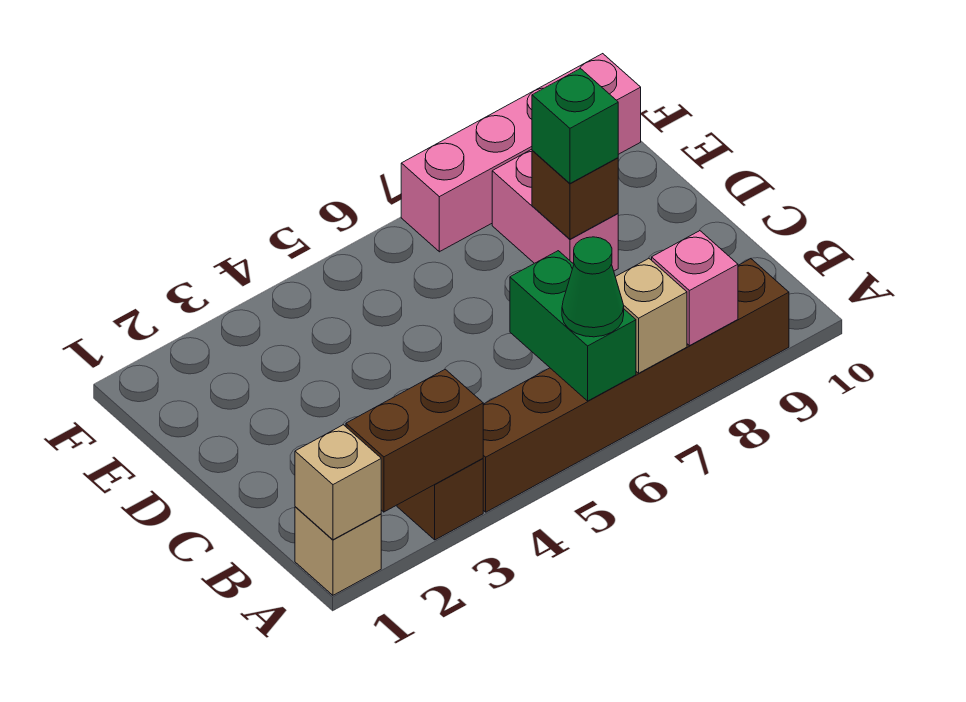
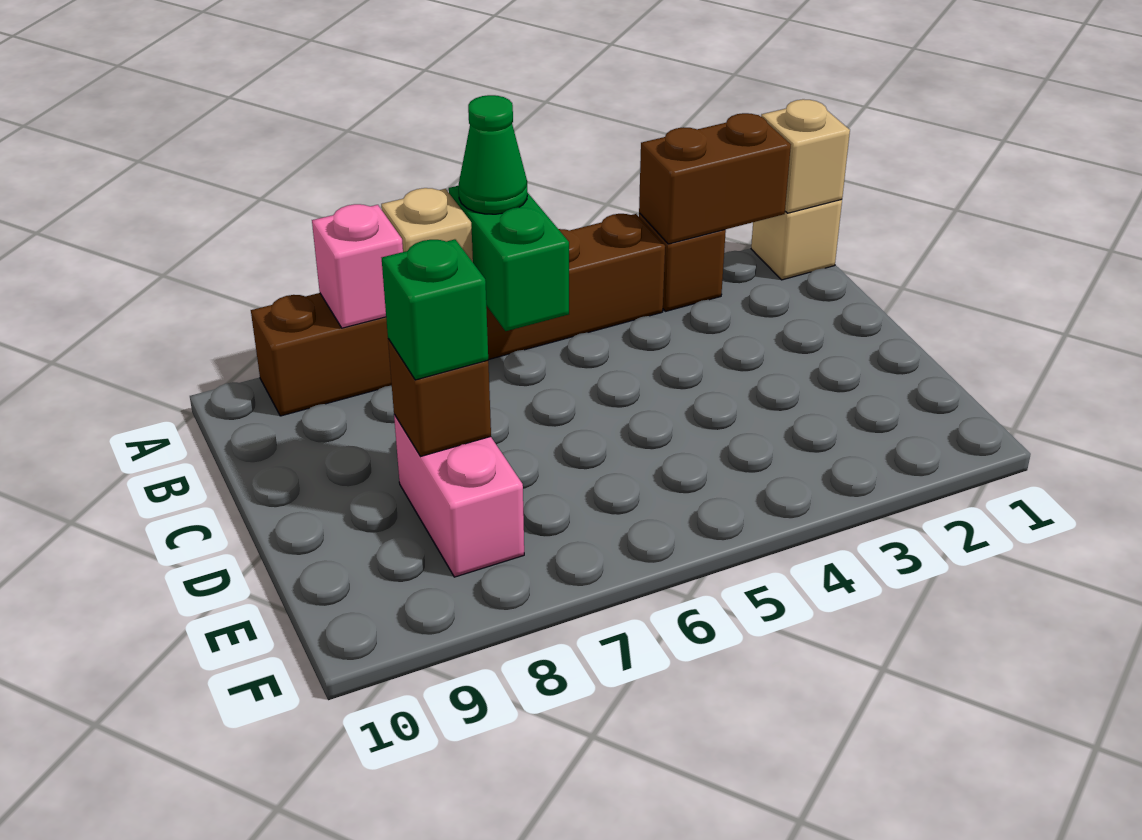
pink brick F7:F10 level 1 -> none

